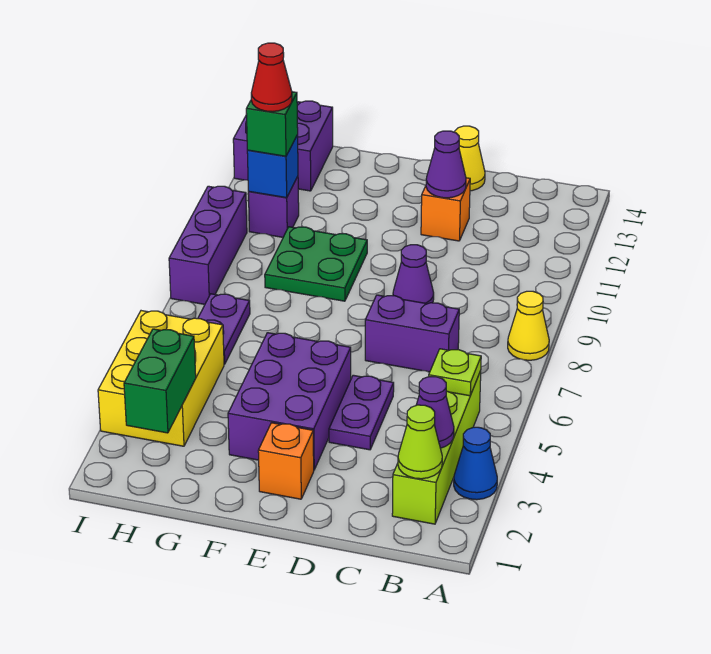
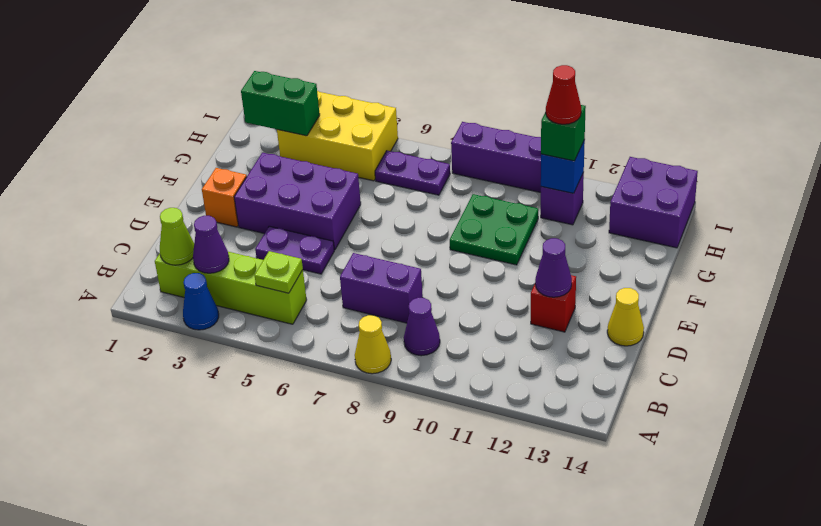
purple brick C7:D7 level 1 -> purple brick C7:C8 level 1
purple cone D9 level 1 -> purple cone B9 level 1
orange brick D12 level 1 -> red brick D12 level 1

